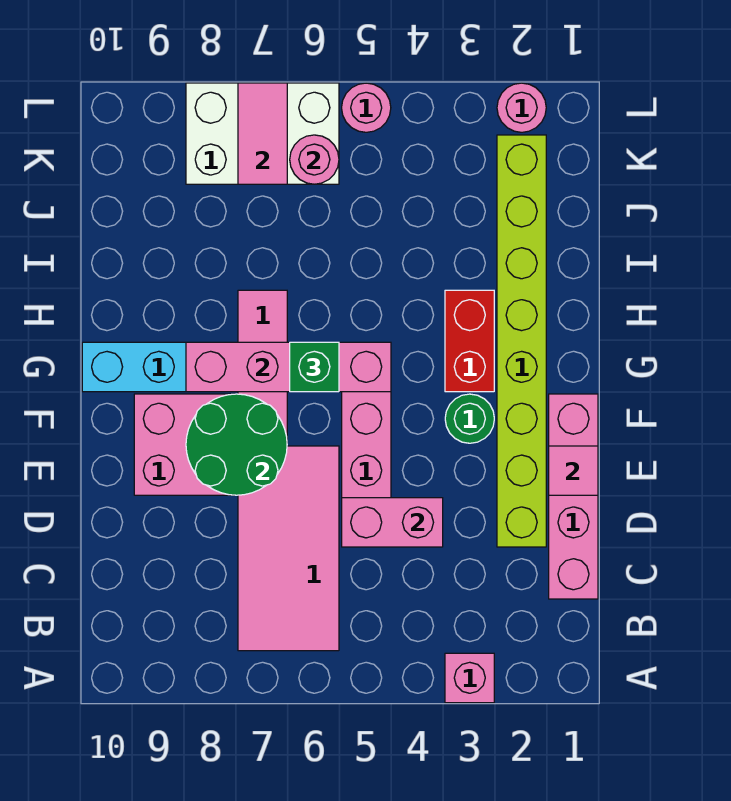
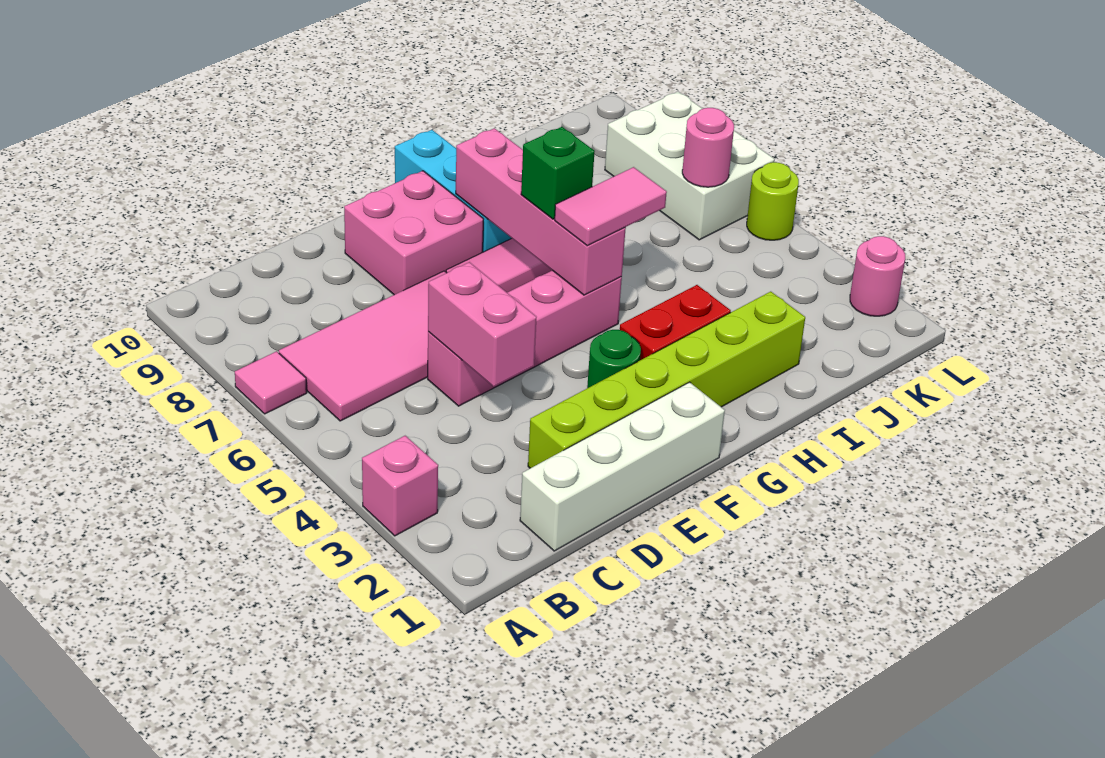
pink brick C1:F1 level 1 -> white brick C1:F1 level 1
lime brick D2:K2 level 1 -> lime brick D2:I2 level 1
pink tile E1 level 2 -> pink tile A7 level 1
green round brick E7:F8 level 2 -> none
pink tile K7:L7 level 2 -> pink tile G5:H5 level 3
pink round brick L5 level 1 -> lime round brick L5 level 1

